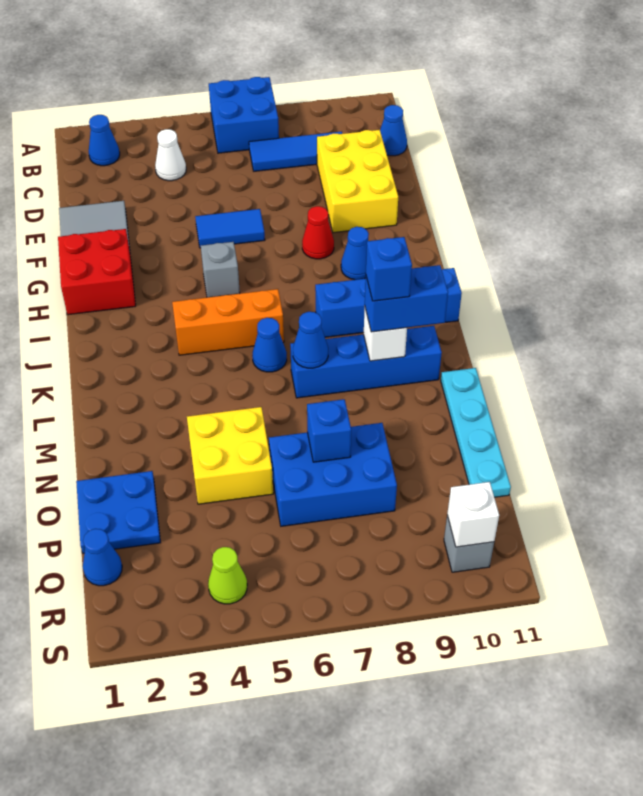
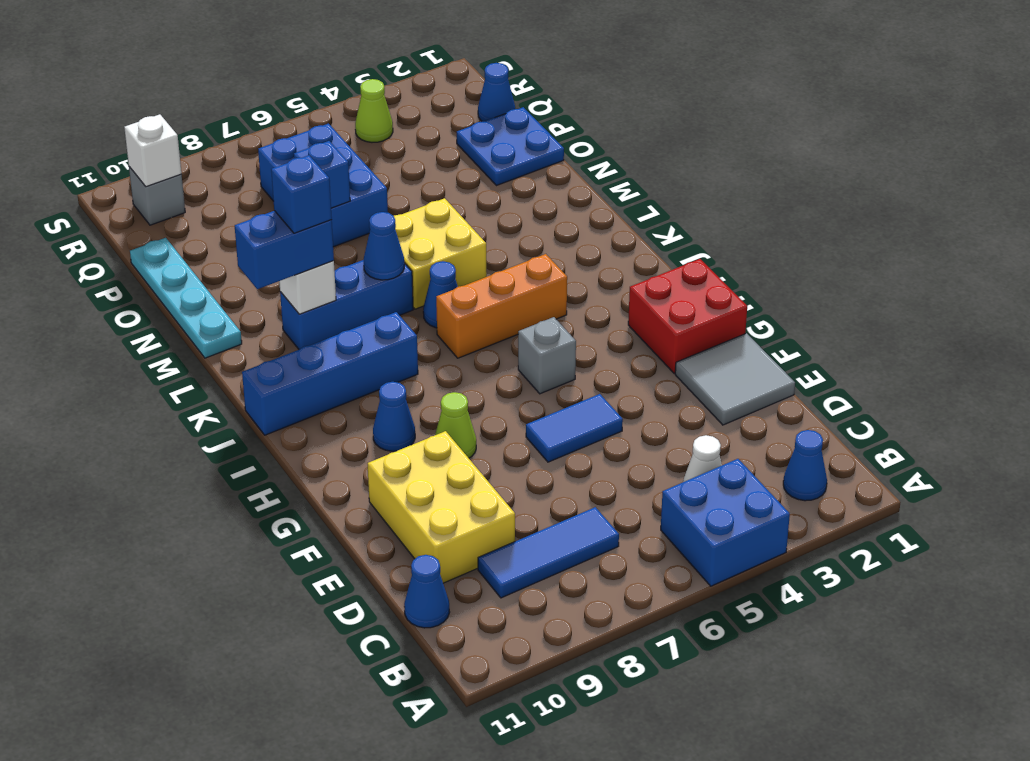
blue brick A6:B7 level 1 -> blue brick A4:B5 level 1
red cone G8 level 1 -> lime cone G8 level 1
blue brick L7:L10 level 1 -> blue brick L7:L9 level 1
yellow brick N4:O5 level 1 -> yellow brick L5:M6 level 1
blue brick O6:P8 level 1 -> blue brick O6:Q7 level 1

